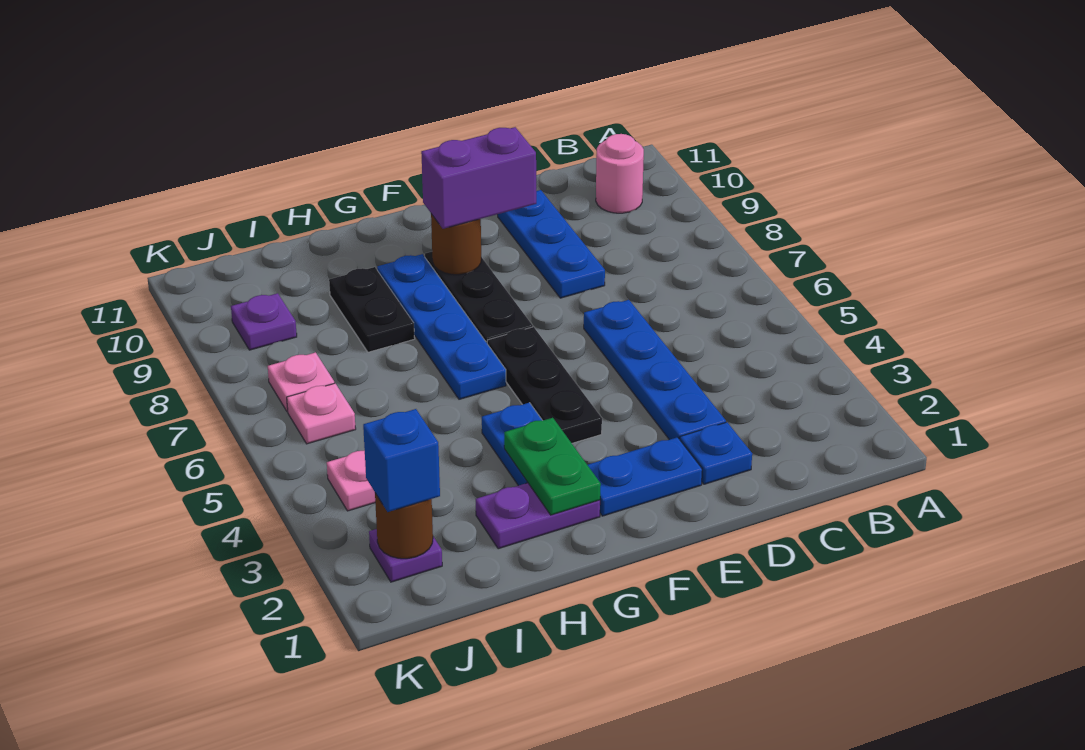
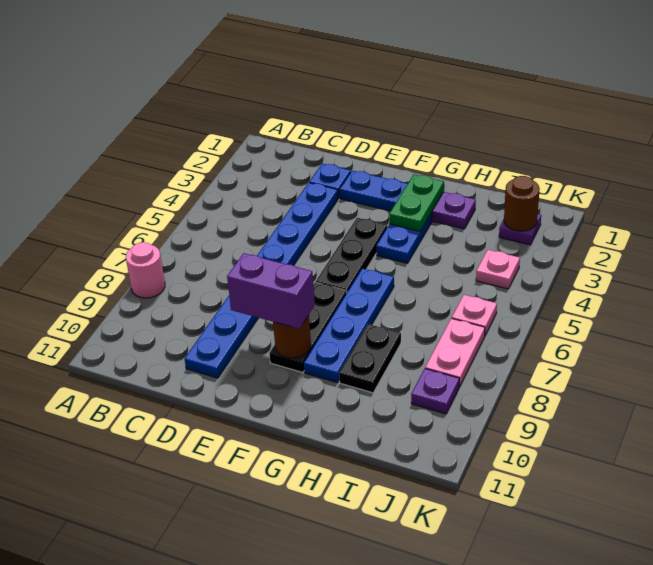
pink round brick B10 level 1 -> pink round brick A8 level 1
blue brick J2 level 3 -> none
pink plate J7 level 1 -> pink plate J7:J8 level 1

